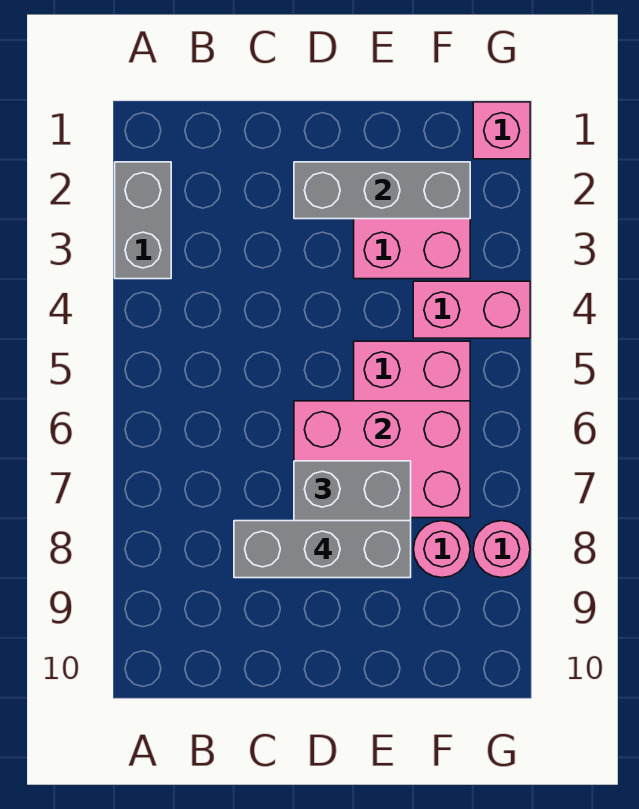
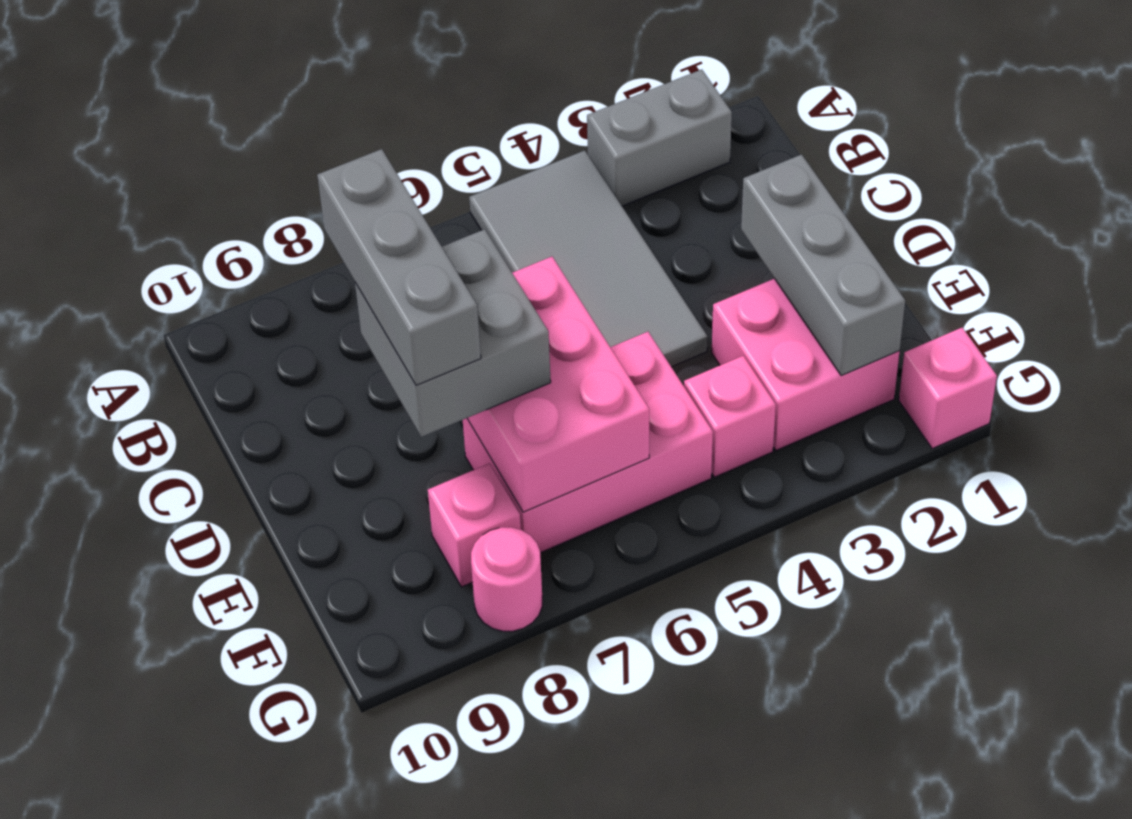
none -> grey tile A4:D5 level 1
pink brick F4:G4 level 1 -> pink brick F4 level 1
pink round brick F8 level 1 -> pink brick F8 level 1

